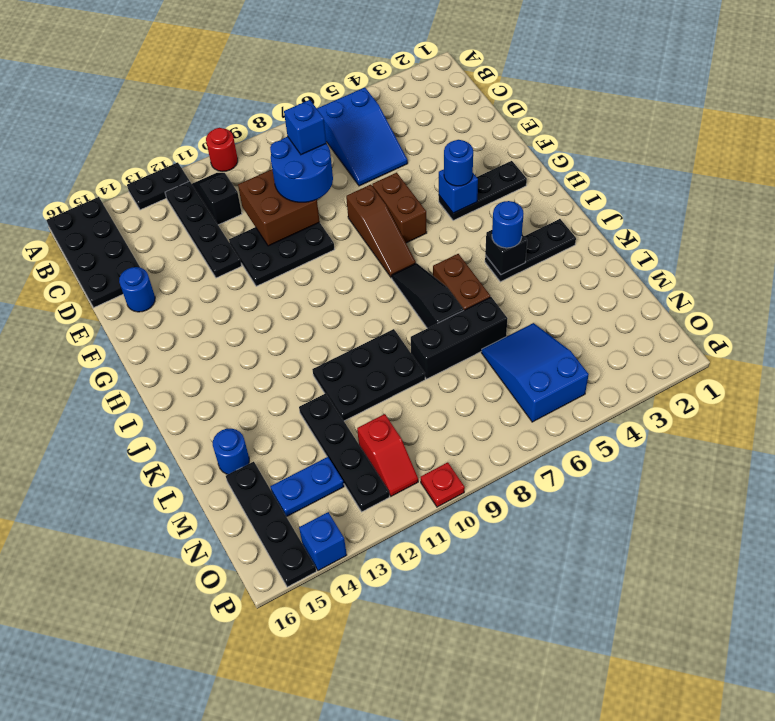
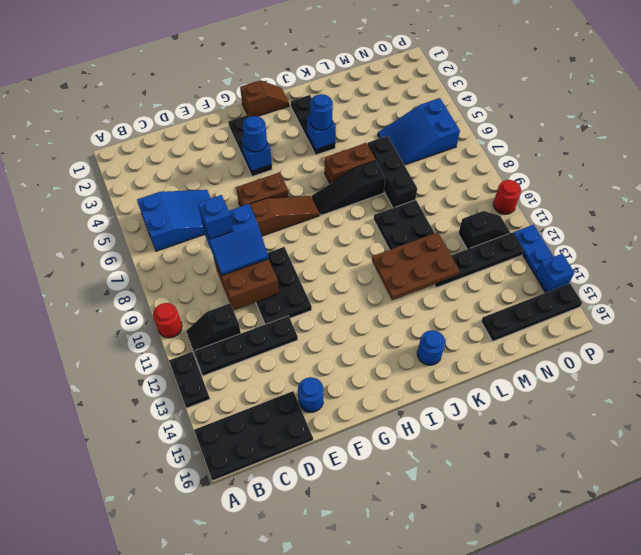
blue round brick D8:E9 level 3 -> blue slope D8:E9 level 3 top 8
none -> brown slope H1:I1 level 1 top H
black brick J4 level 2 -> blue brick J4 level 2
none -> brown plate J11:L12 level 2
blue round brick L15 level 1 -> blue round brick J15 level 1
red slope N11:O11 level 1 top N -> black slope N11:O11 level 1 top N
blue plate N13:N14 level 1 -> blue plate P12:P13 level 1
red plate P10 level 1 -> red round brick P10 level 1

